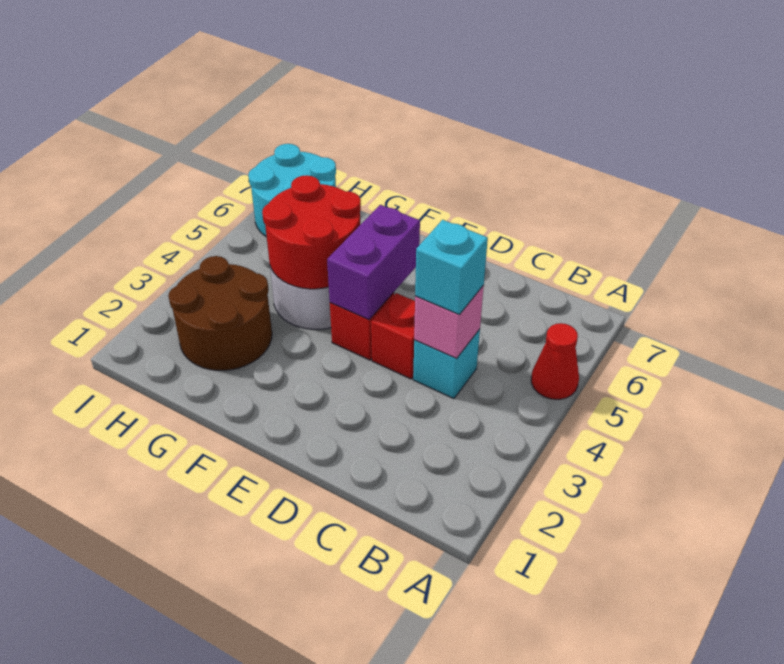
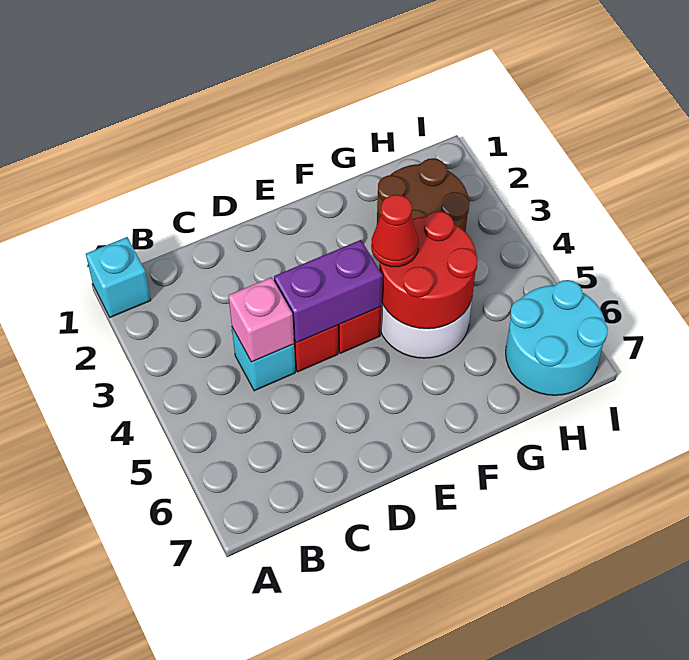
red cone A5 level 1 -> red cone F4 level 3
cyan brick C4 level 3 -> cyan brick A1 level 1
purple brick E4:E5 level 2 -> purple brick D4:E4 level 2

